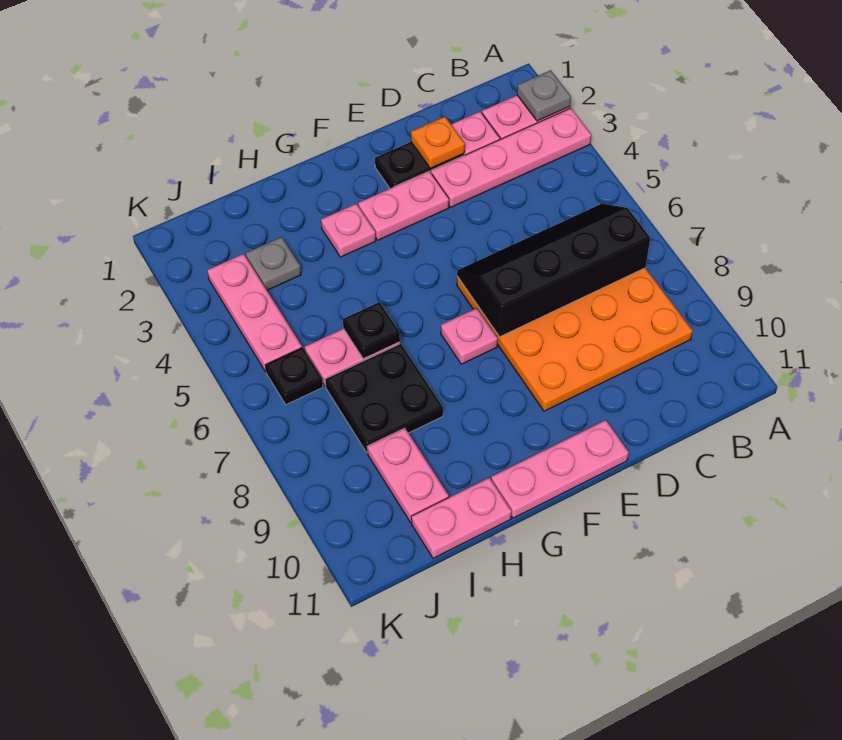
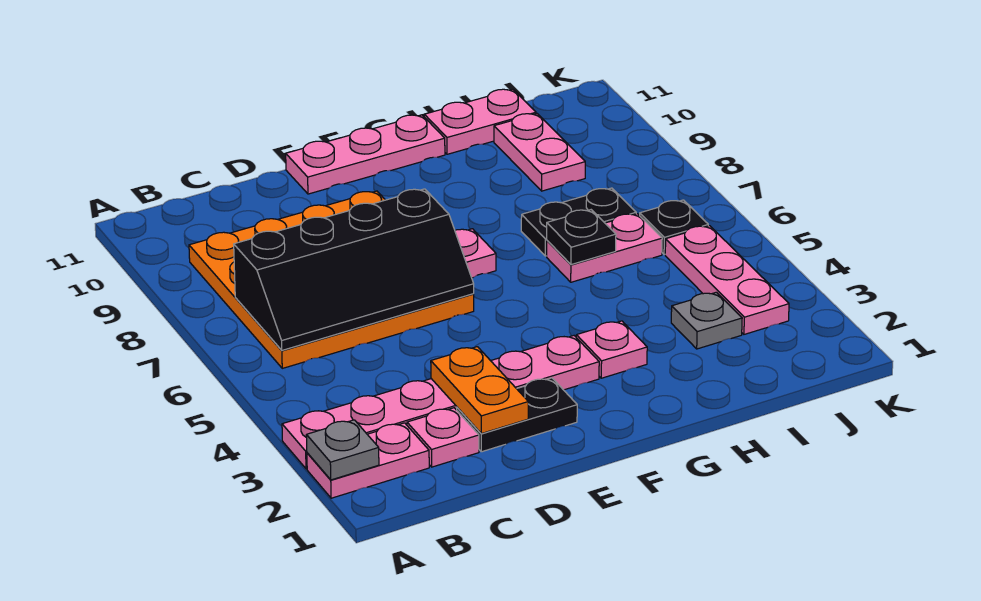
orange plate D2 level 2 -> orange plate D2:D3 level 2
black plate H7:I8 level 1 -> black plate H7:I7 level 1

